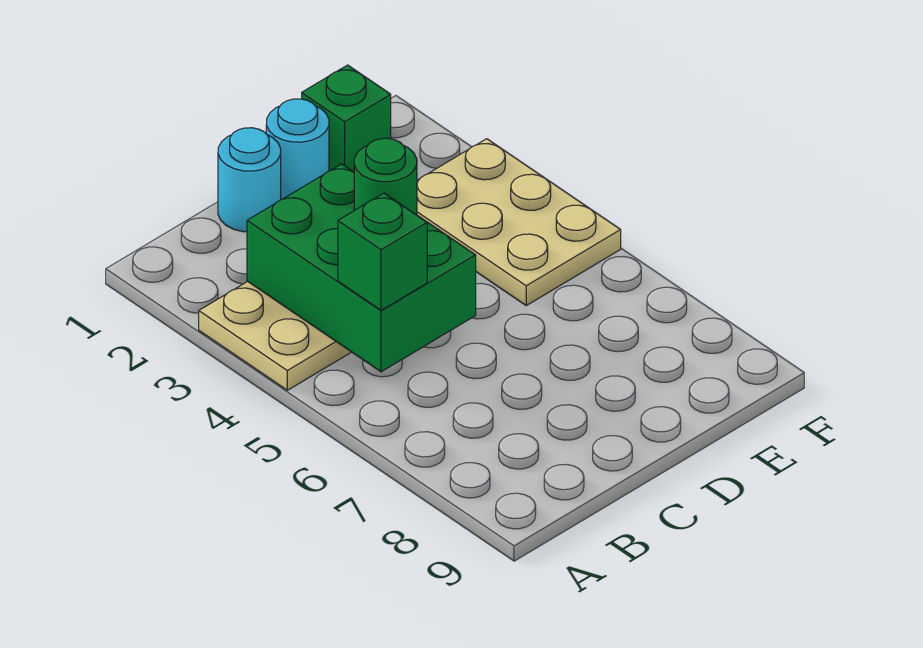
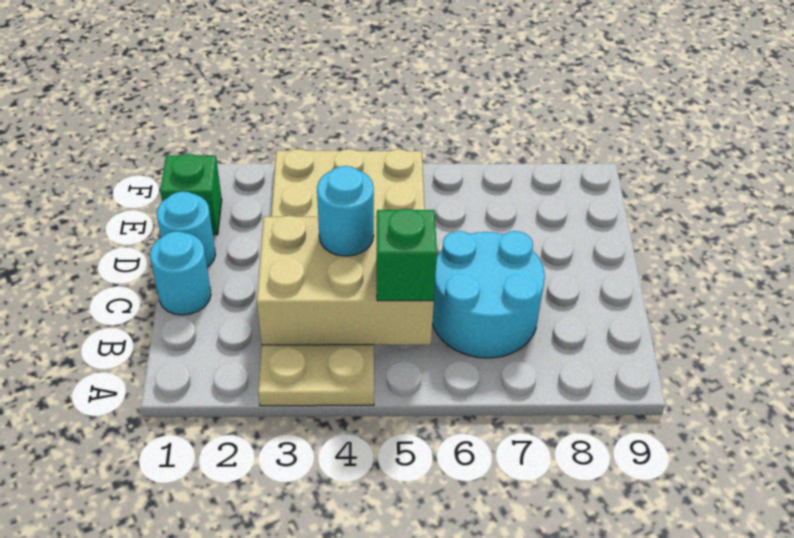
green brick B3:C5 level 2 -> tan brick B3:C5 level 2
none -> cyan round brick B6:C7 level 1
green round brick C4 level 3 -> cyan round brick C4 level 3

